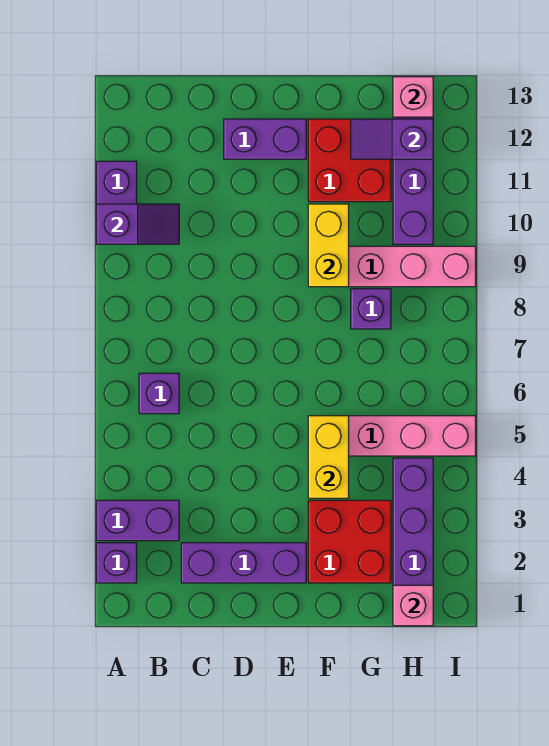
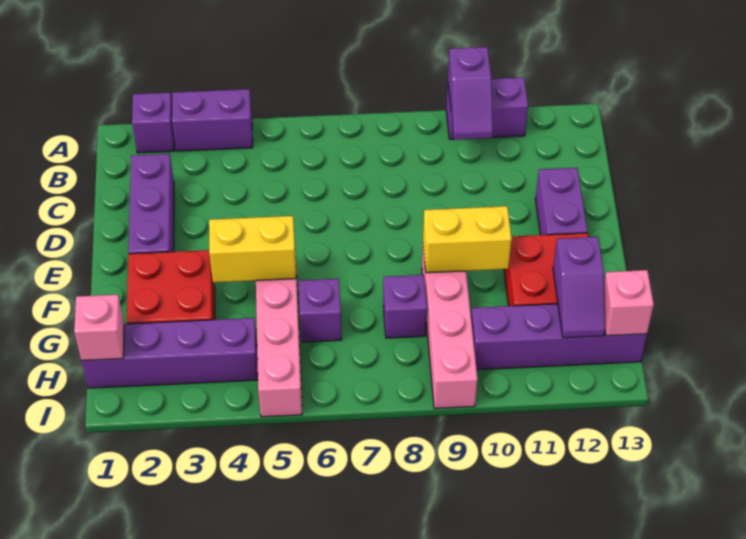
purple brick A3:B3 level 1 -> purple brick A3:A4 level 1
purple brick B6 level 1 -> purple brick G6 level 1
purple slope G12:H12 level 2 top H -> purple slope G12:H12 level 2 top G

